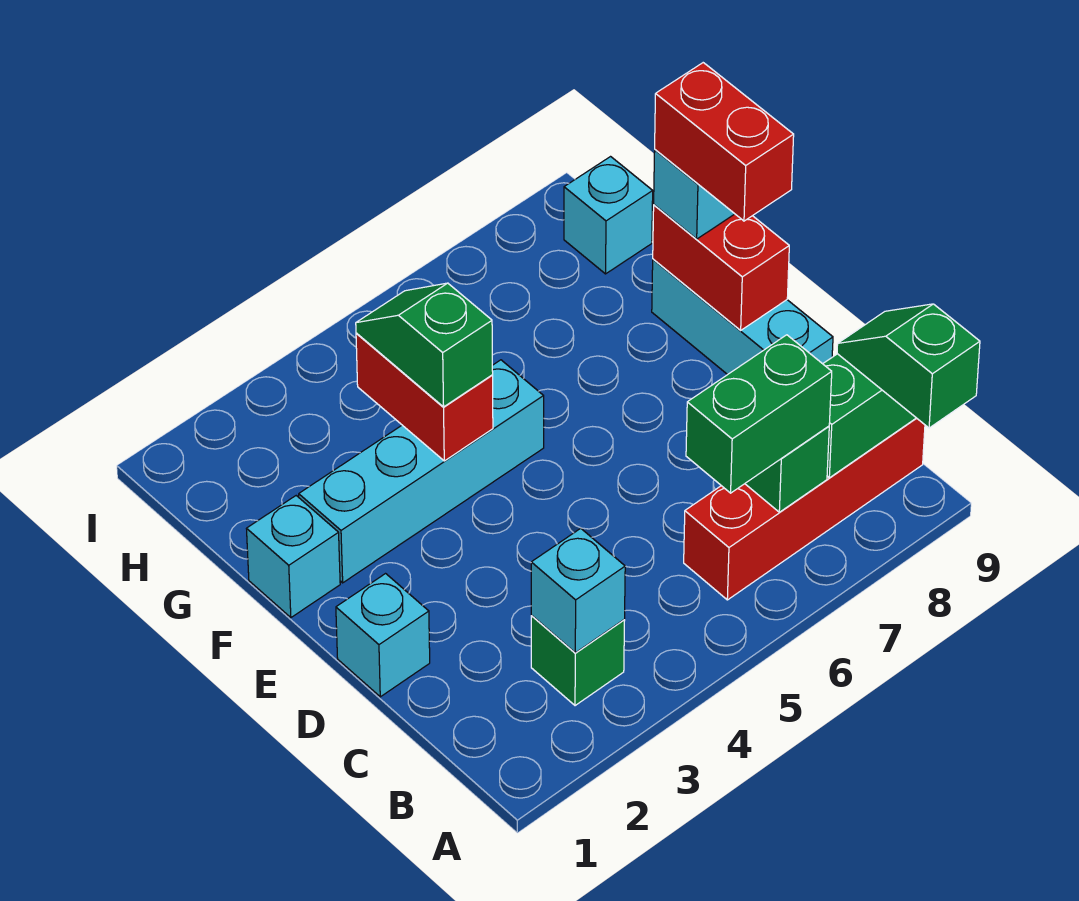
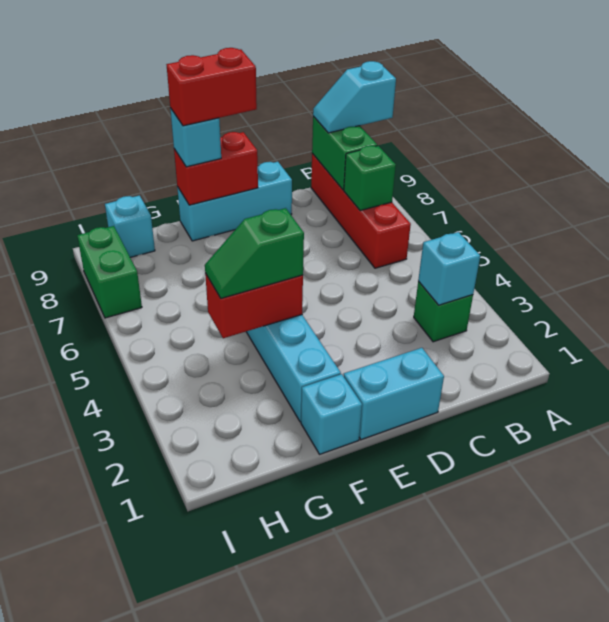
green slope A9:B9 level 3 top A -> cyan slope A9:B9 level 3 top A
green brick B6:B7 level 3 -> green brick I7:I8 level 1
cyan brick D1 level 1 -> cyan brick D1:E1 level 1

